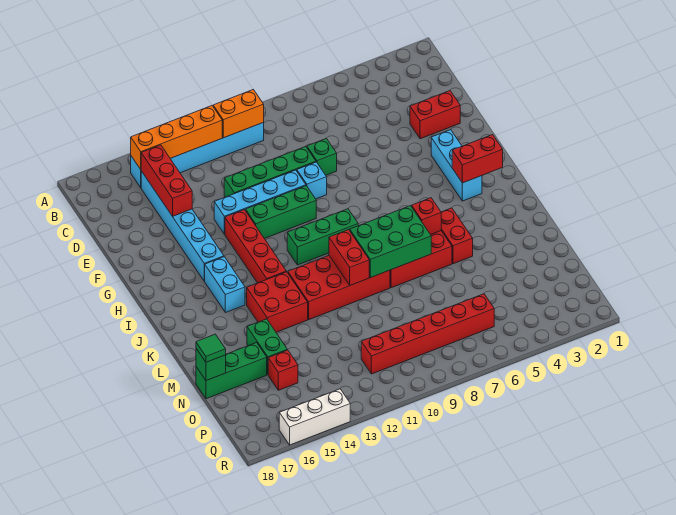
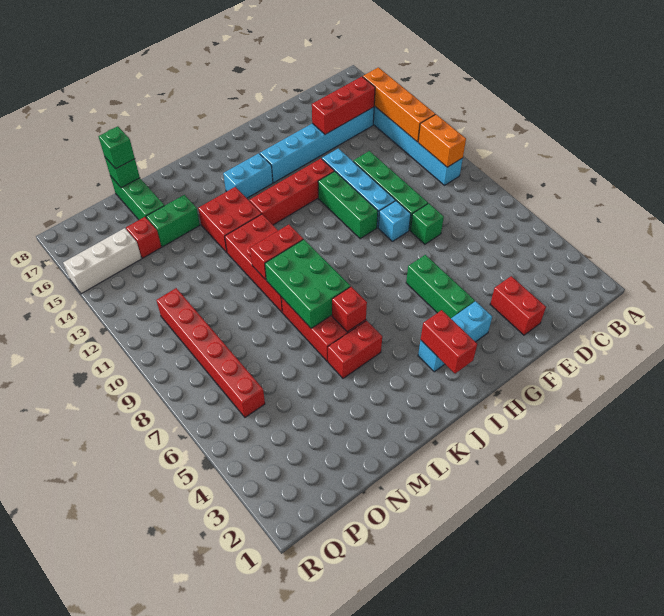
green brick I9:I11 level 1 -> green brick G4:G6 level 1
green tile N18 level 3 -> green brick N18 level 3
white brick R14:R16 level 1 -> white brick P15:R15 level 1

